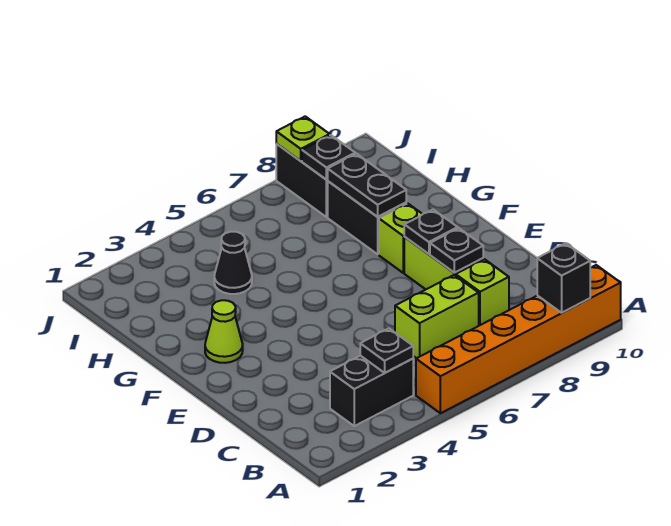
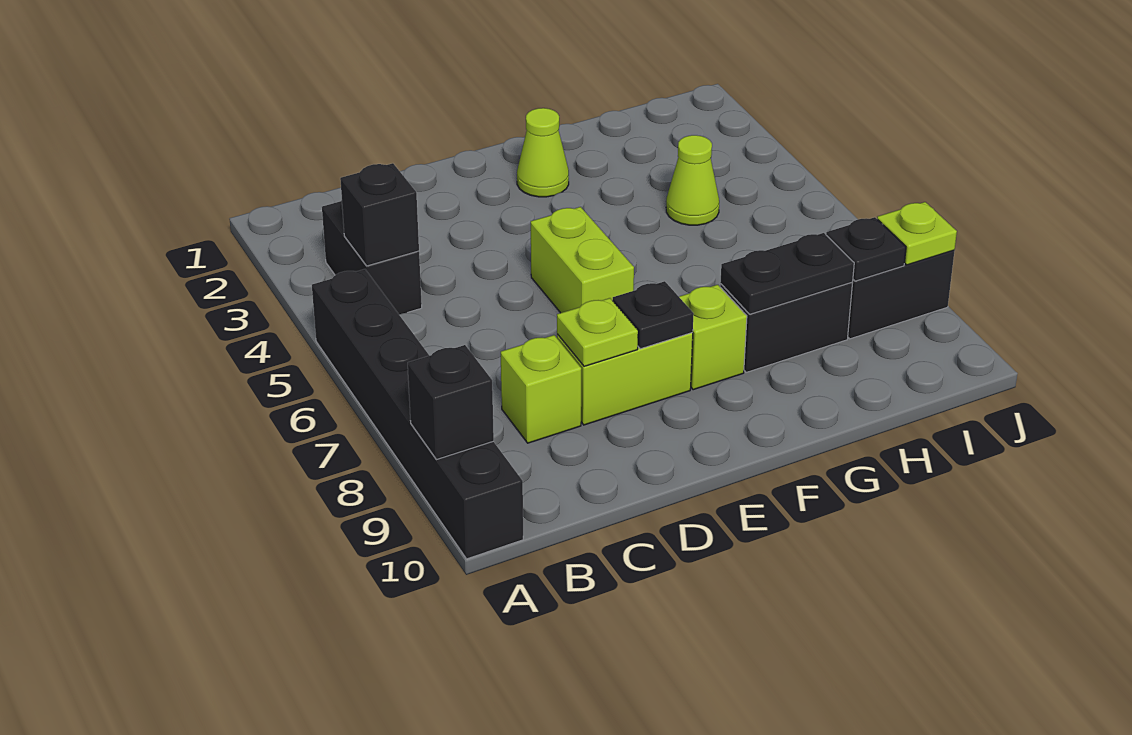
orange brick A5:A10 level 1 -> black brick A5:A10 level 1
black plate B4 level 2 -> black brick B4 level 2
lime brick C6:C7 level 1 -> lime brick E5:E6 level 1
black plate D8 level 2 -> lime plate D8 level 2
black cone H4 level 1 -> lime cone H4 level 1

